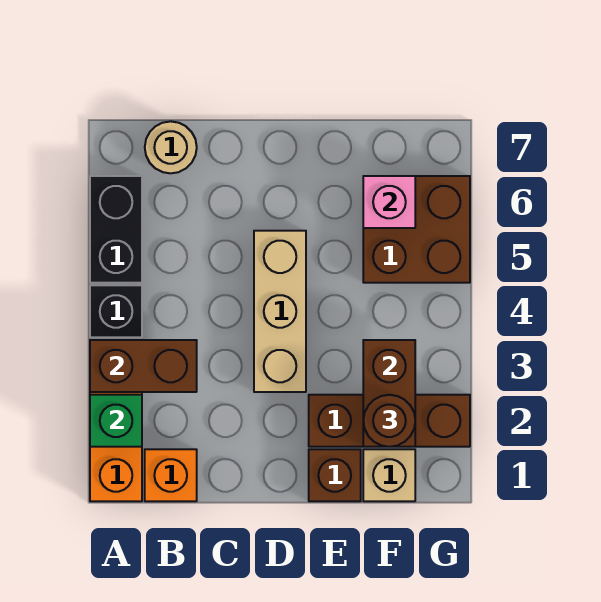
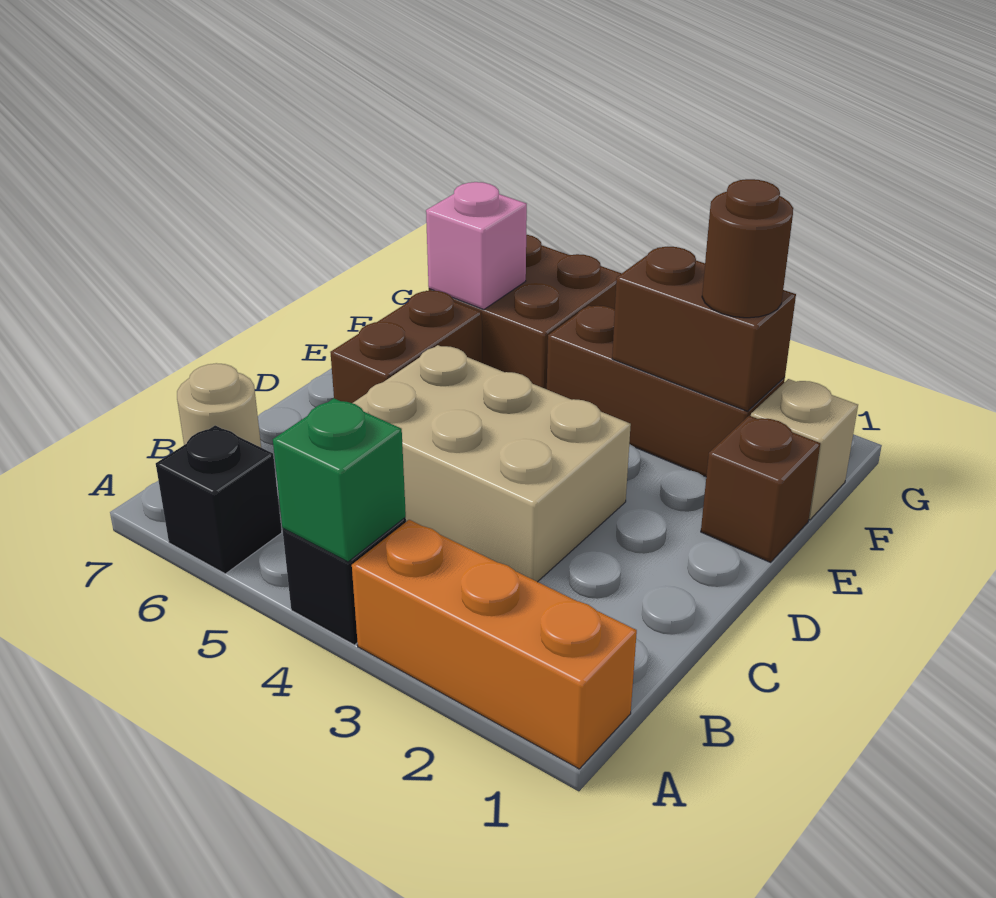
green brick A2 level 2 -> green brick A4 level 2
brown brick A3:B3 level 2 -> brown brick D6:E6 level 1
black brick A5:A6 level 1 -> black brick A6 level 1
orange brick B1 level 1 -> none
tan brick D3:D5 level 1 -> tan brick C3:D5 level 1
brown brick E2:G2 level 1 -> brown brick F2:F4 level 1

